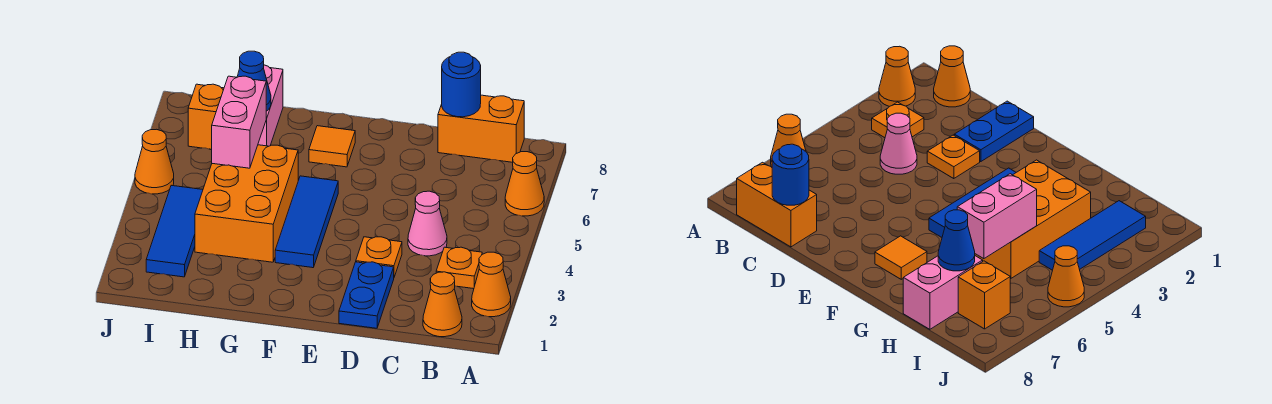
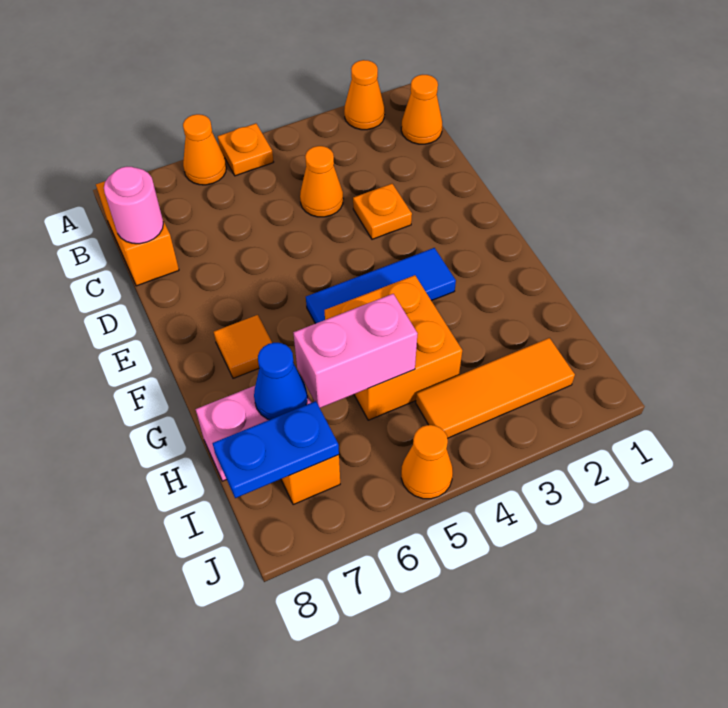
orange plate B3 level 1 -> orange plate A5 level 1
pink cone C4 level 1 -> orange cone C4 level 1
blue round brick C8 level 2 -> pink round brick C8 level 2
blue plate D1:D2 level 1 -> blue plate I7:I8 level 2
orange brick G3:H5 level 1 -> orange brick G4:H5 level 1
blue tile I2:I4 level 1 -> orange tile I2:I4 level 1

